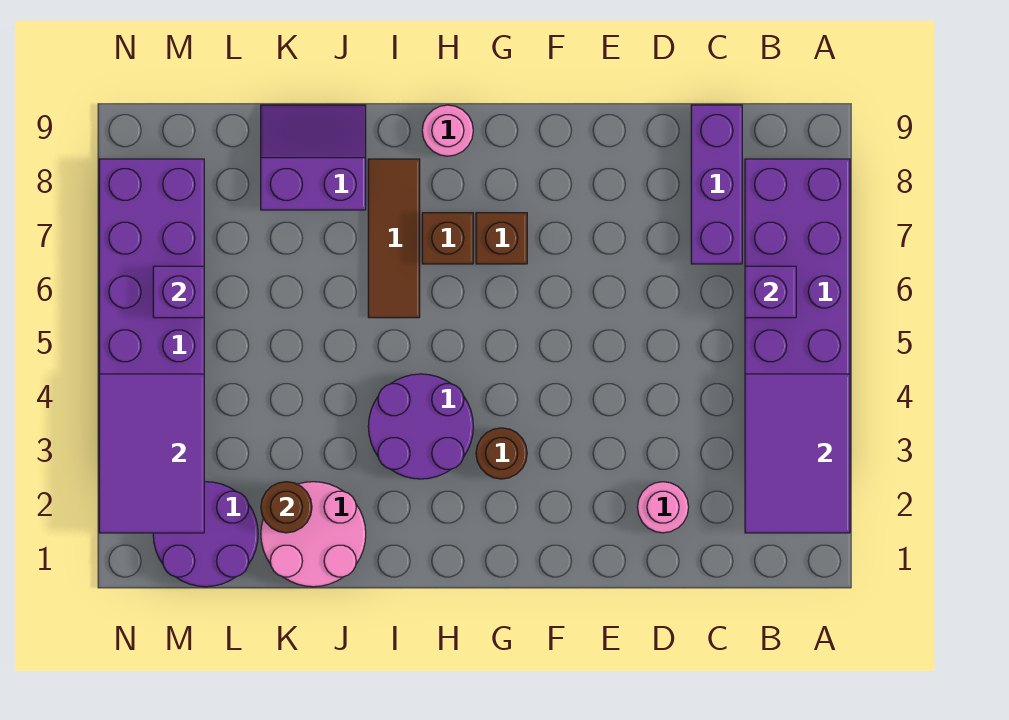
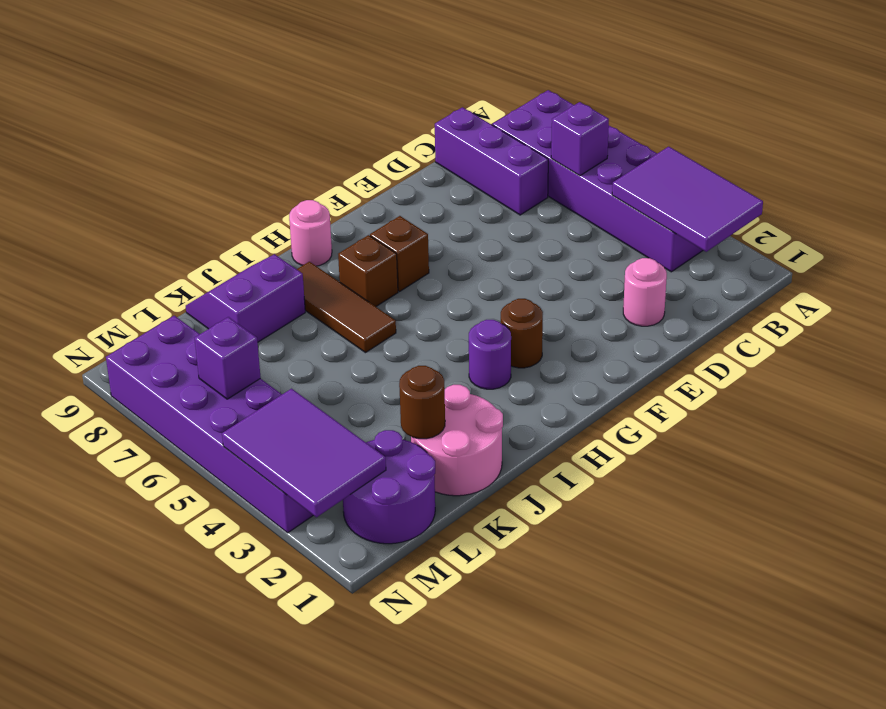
purple round brick H3:I4 level 1 -> purple round brick H3 level 1

